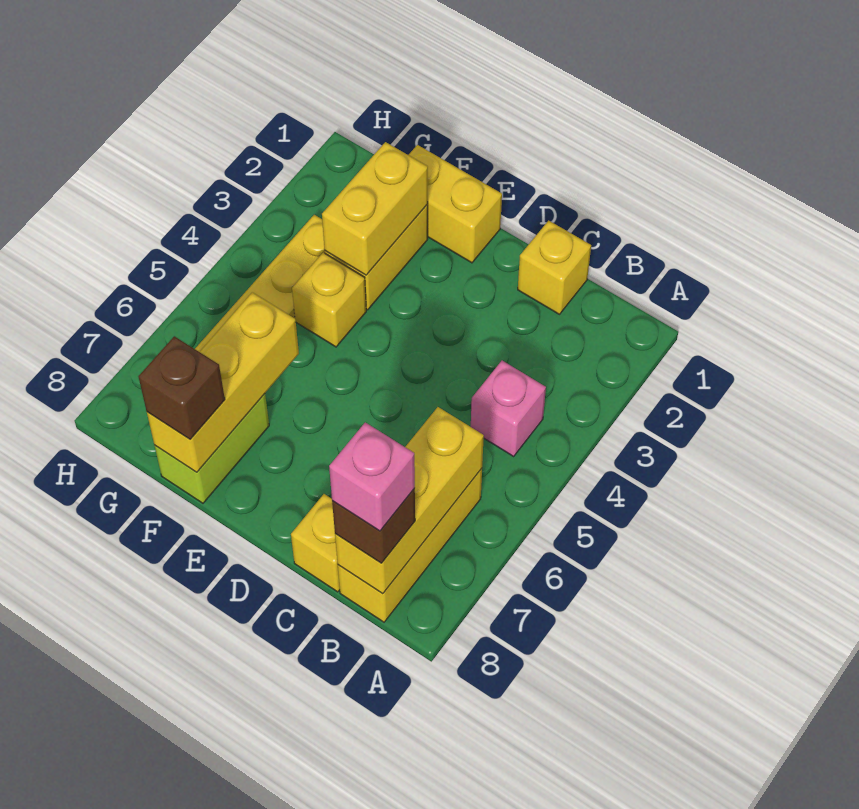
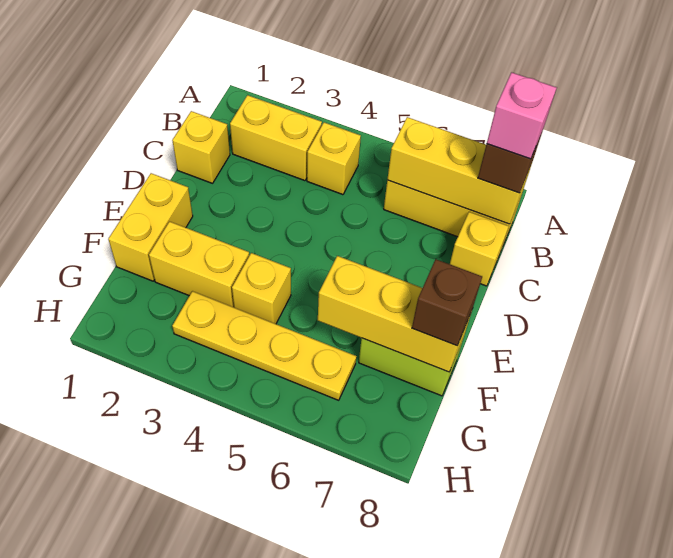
pink brick B4 level 1 -> yellow brick B4 level 1
yellow brick F2:F3 level 2 -> yellow brick B2:B3 level 1

